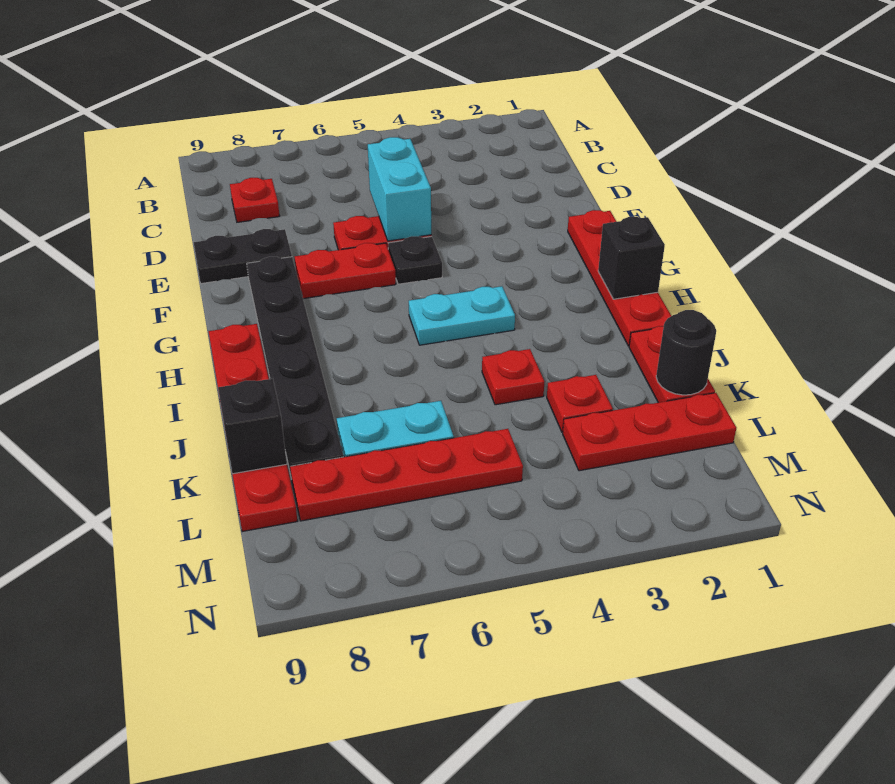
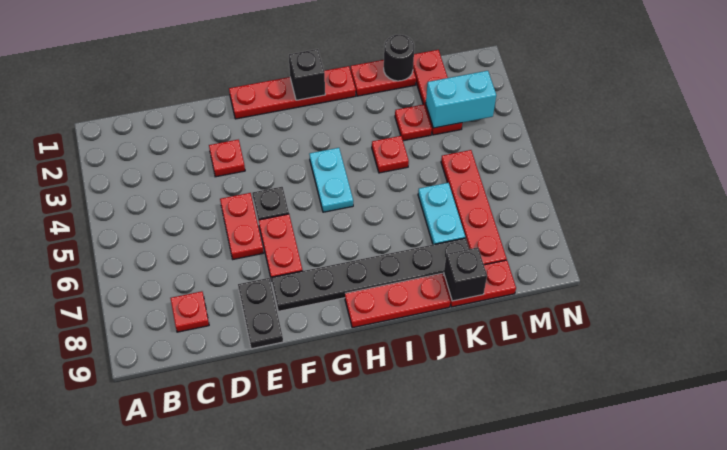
cyan brick D5:E5 level 2 -> cyan brick L3:M3 level 2
none -> red plate E3 level 1

